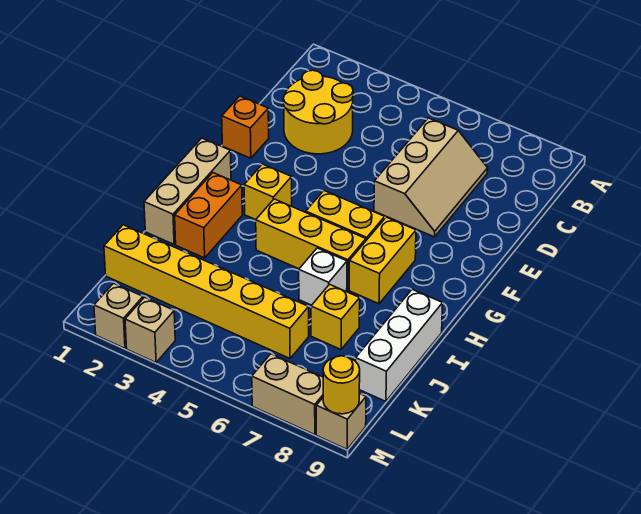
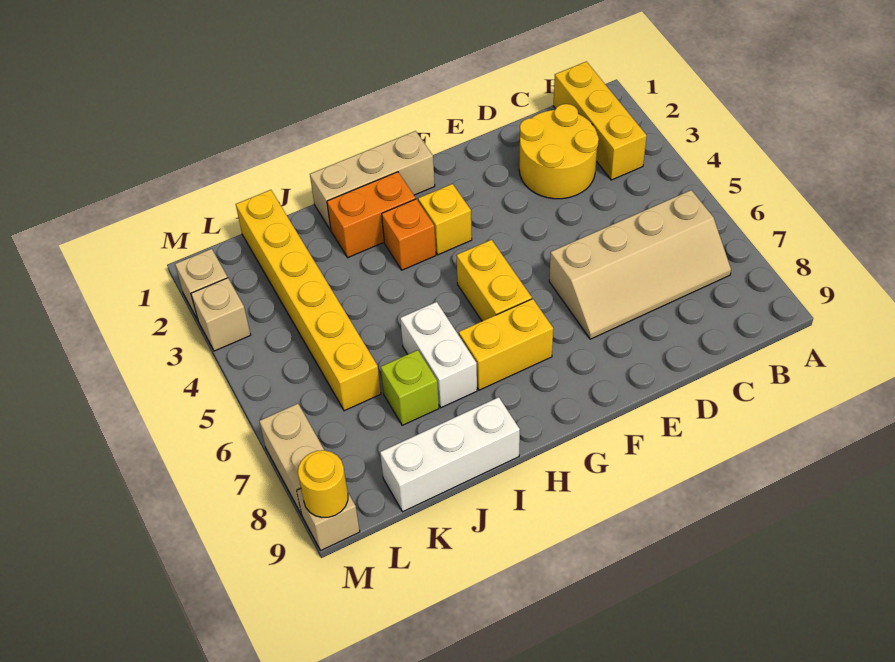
tan slope C6:E7 level 1 top 6 -> tan slope B6:E7 level 1 top 6
orange brick E1 level 1 -> orange brick H3 level 1
yellow brick H4:H6 level 1 -> yellow brick B1:B3 level 1
white brick I6 level 1 -> white brick I6:I7 level 1
yellow brick J7 level 1 -> lime brick J7 level 1

